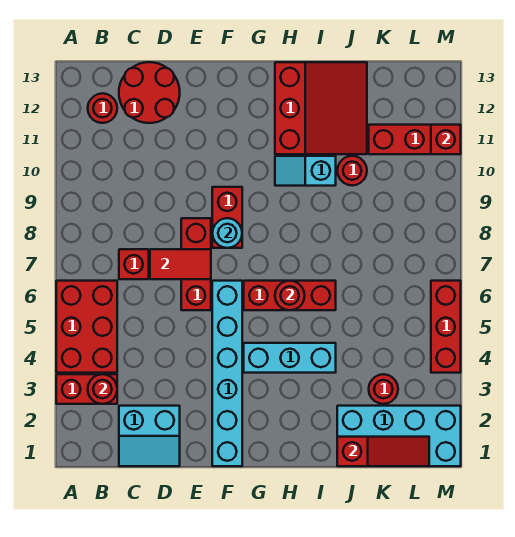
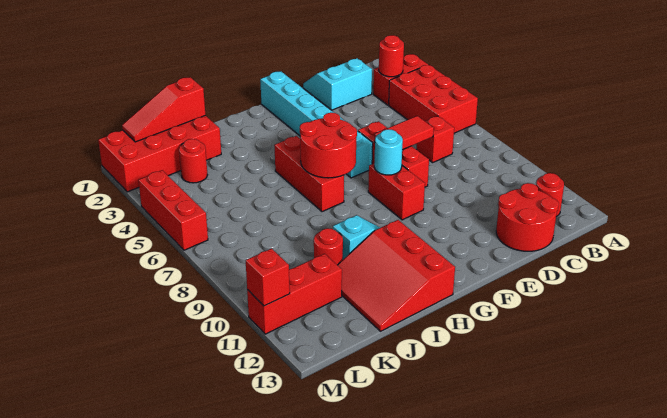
cyan brick G4:I4 level 1 -> none
red brick G6:I6 level 1 -> red brick H5:H7 level 1
red round brick H6 level 2 -> red round brick G6:H7 level 2
cyan brick J1:M2 level 1 -> red brick J1:M2 level 1

